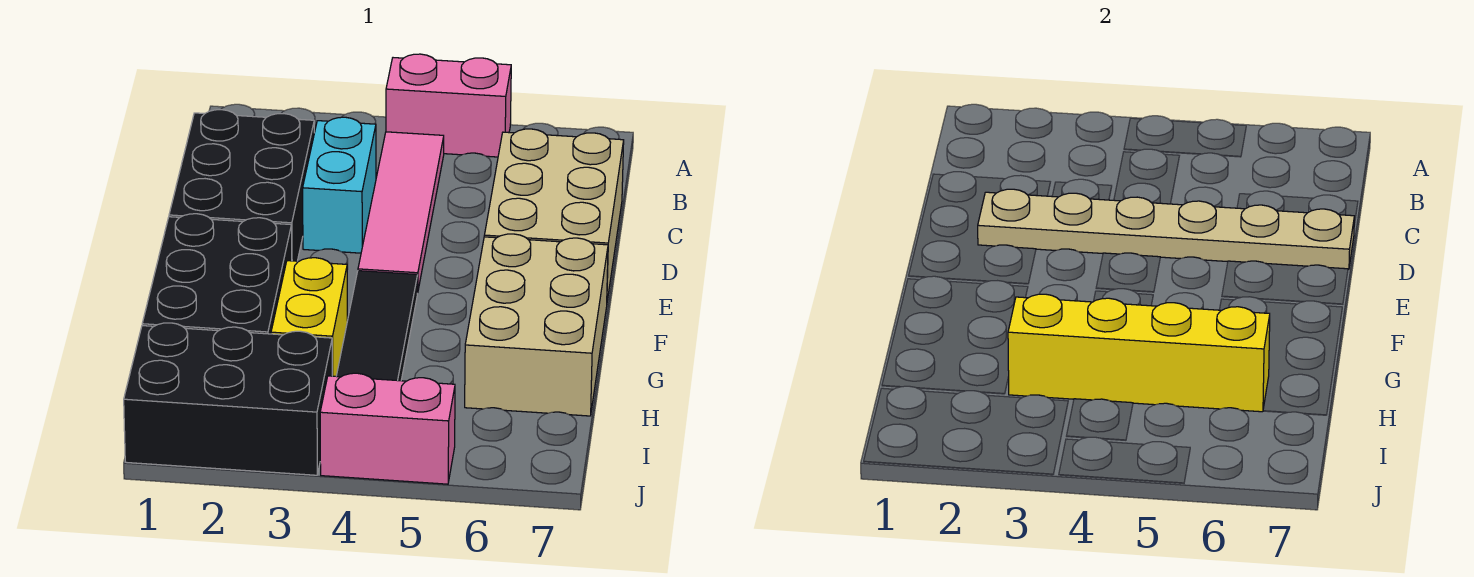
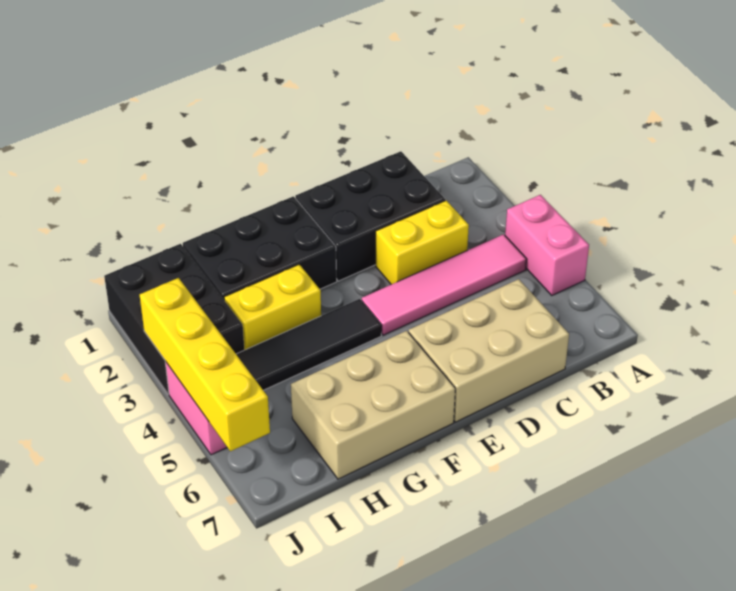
cyan brick C3:D3 level 1 -> yellow brick C3:D3 level 1
tan plate D2:D7 level 2 -> none
yellow brick H3:H6 level 2 -> yellow brick J3:J6 level 2

